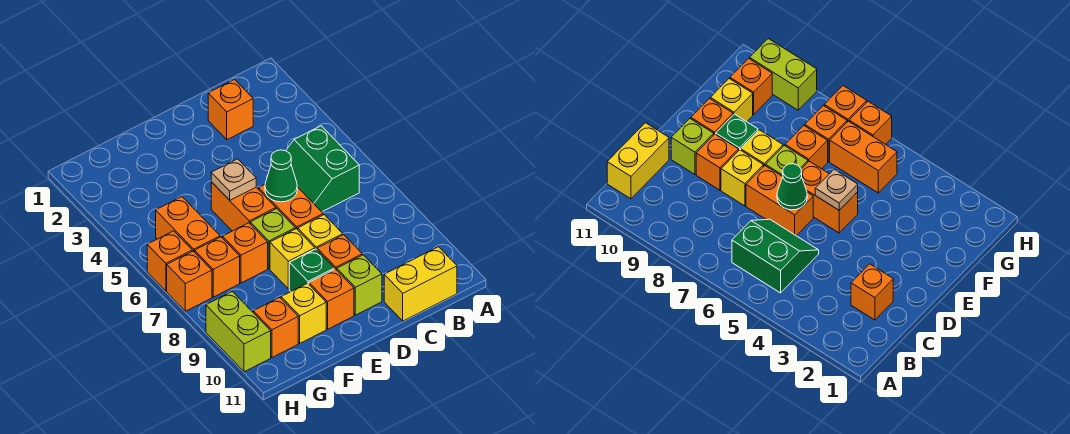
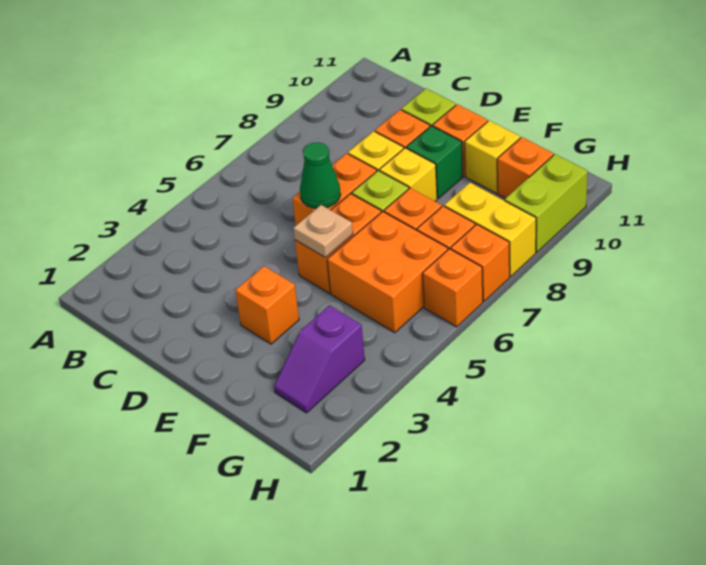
green slope B5:C6 level 1 top B -> none
yellow brick B11:C11 level 1 -> yellow brick G8:H8 level 1
orange brick C2 level 1 -> orange brick E3 level 1
none -> purple slope G2:G3 level 1 top 3
orange brick G5:G6 level 1 -> orange brick F5:G6 level 1

